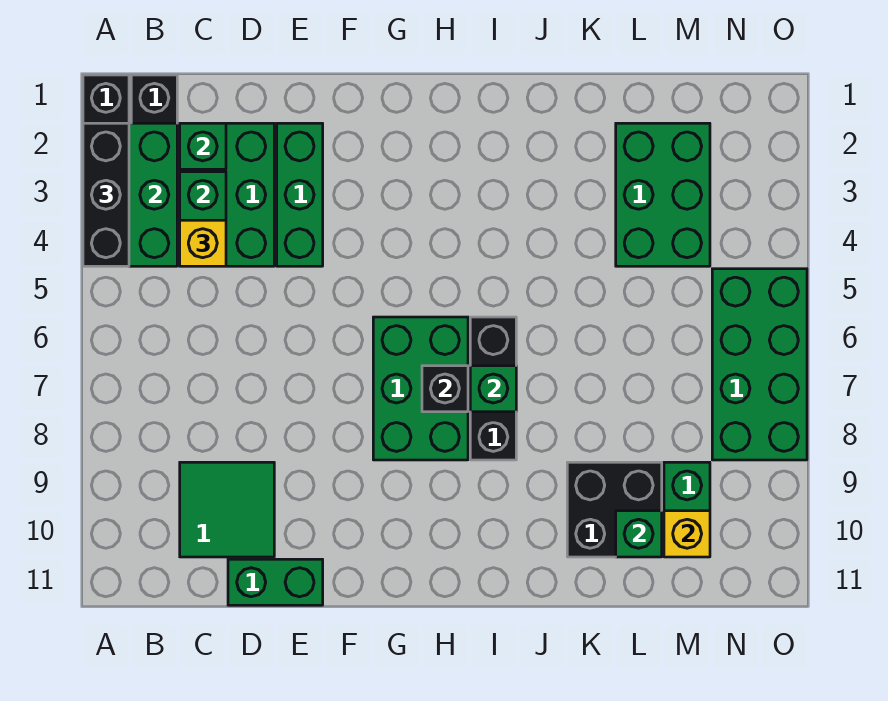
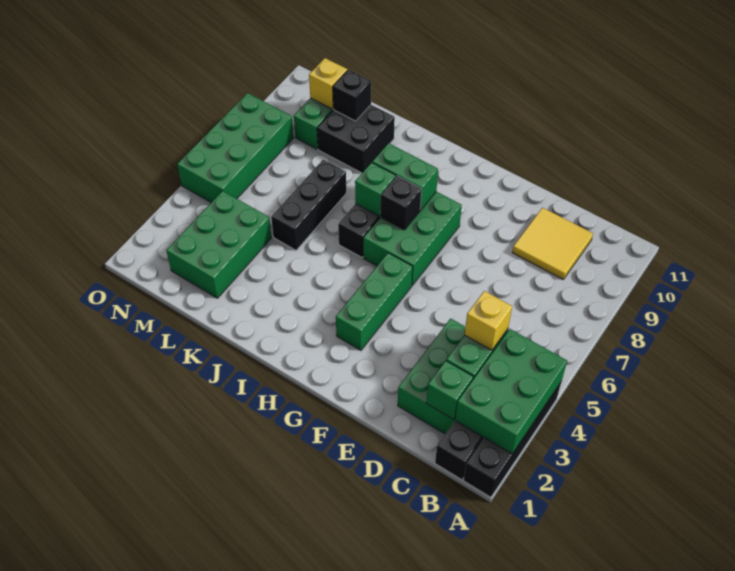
black brick A2:A4 level 3 -> black brick K5:K7 level 1
green tile C9:D10 level 1 -> yellow tile C9:D10 level 1
green brick D11:E11 level 1 -> green brick H8:I8 level 2
green brick E2:E4 level 1 -> green brick G3:G5 level 1
green brick L10 level 2 -> black brick L10 level 2

